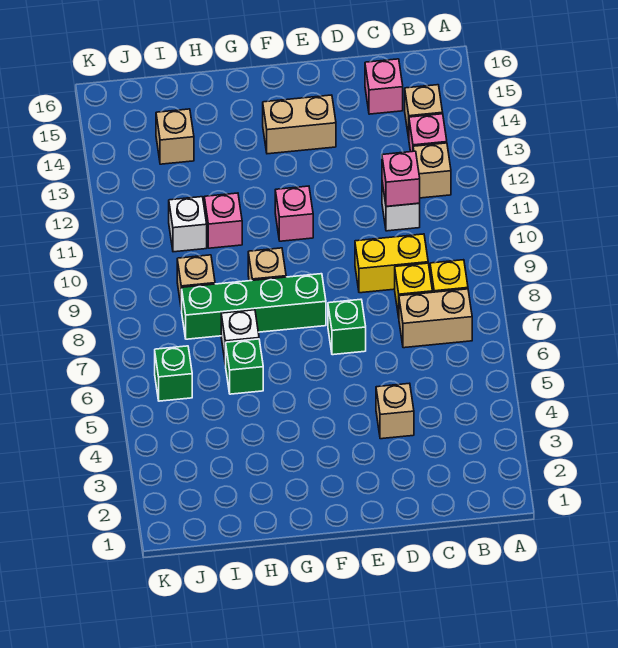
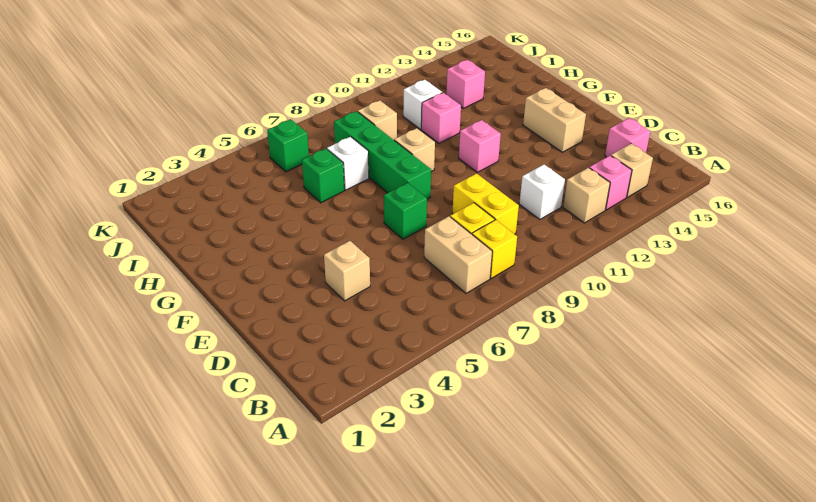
pink brick C11 level 2 -> pink brick I13 level 1
tan brick I14 level 1 -> none

